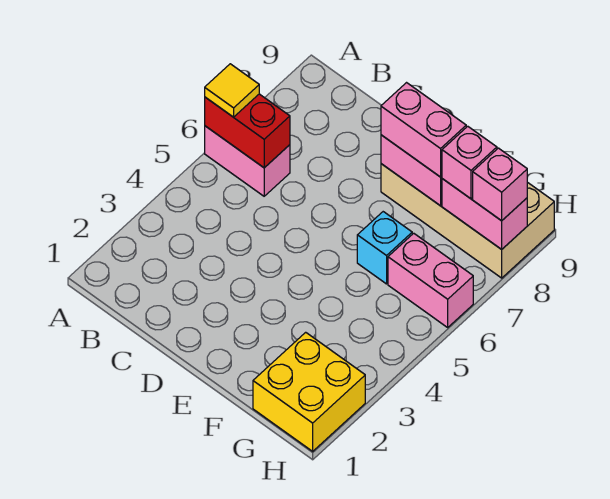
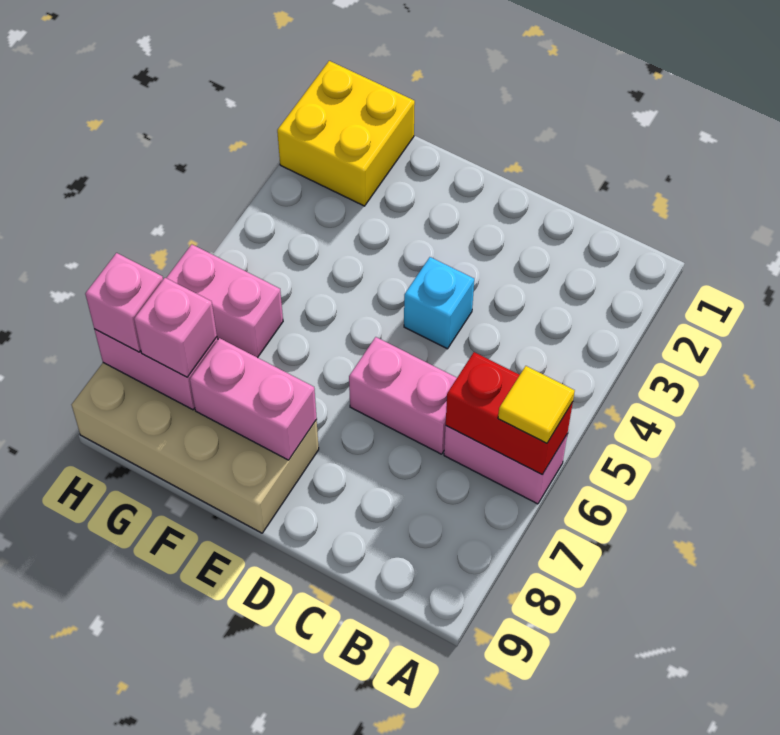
pink brick E8:F8 level 3 -> pink brick C6:D6 level 1
cyan brick F6 level 1 -> cyan brick D4 level 1

